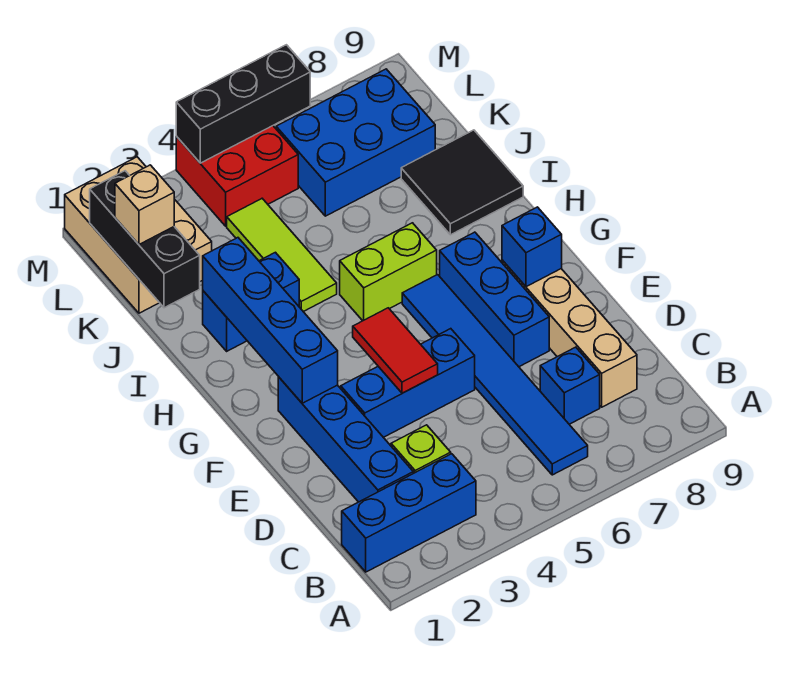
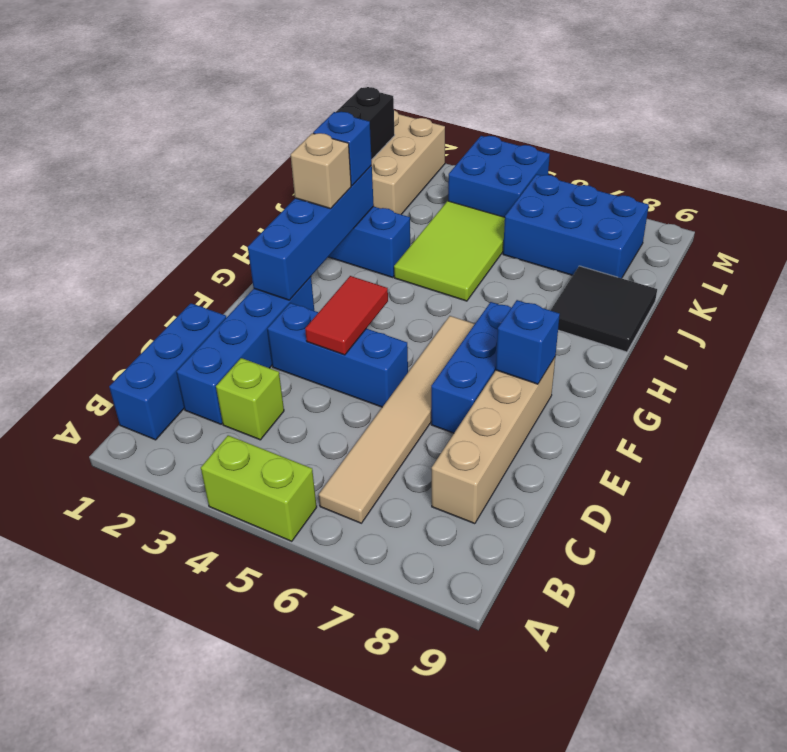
blue brick B1:B3 level 1 -> blue brick B1:D1 level 1
blue tile B6:G6 level 1 -> tan tile B6:G6 level 1
blue brick C7 level 1 -> blue brick I2 level 3
lime brick H5:H6 level 1 -> lime brick A4:A5 level 1
lime tile I4:K4 level 1 -> lime tile I4:K5 level 1
tan brick K1 level 3 -> tan brick H2 level 3
red brick L4:M5 level 1 -> blue brick L4:M5 level 1
black brick M4:M6 level 2 -> none

